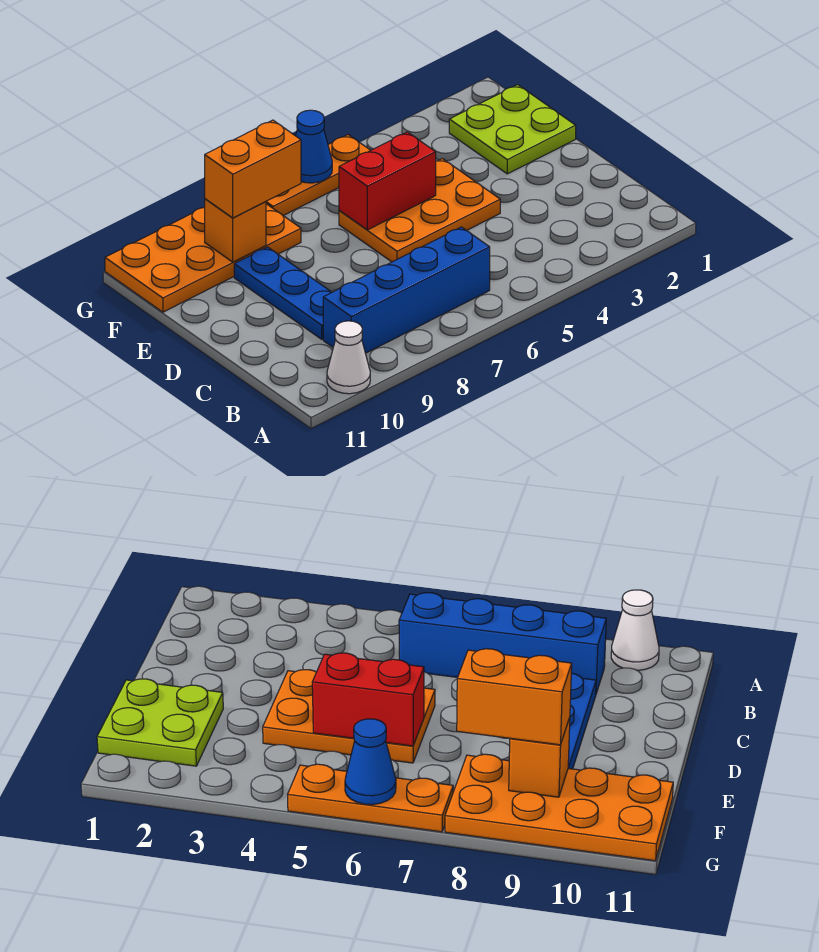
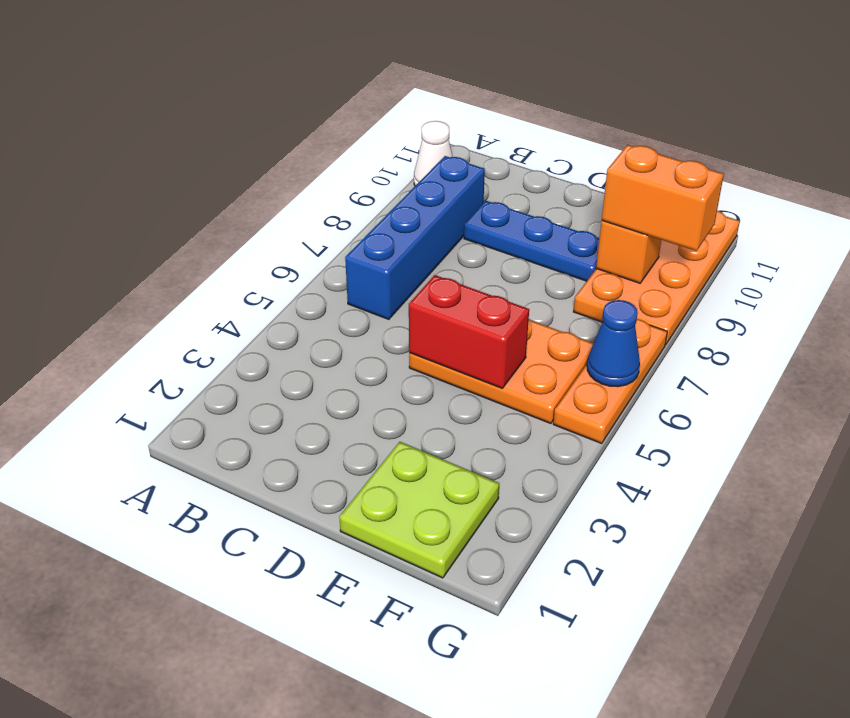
orange plate D4:E6 level 1 -> orange plate D5:F6 level 1
red brick E5:E6 level 2 -> red brick D5:E5 level 2
orange brick F8:F9 level 3 -> orange brick F9:G9 level 3

